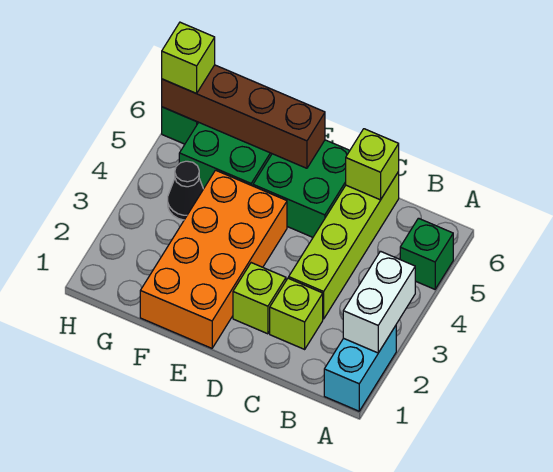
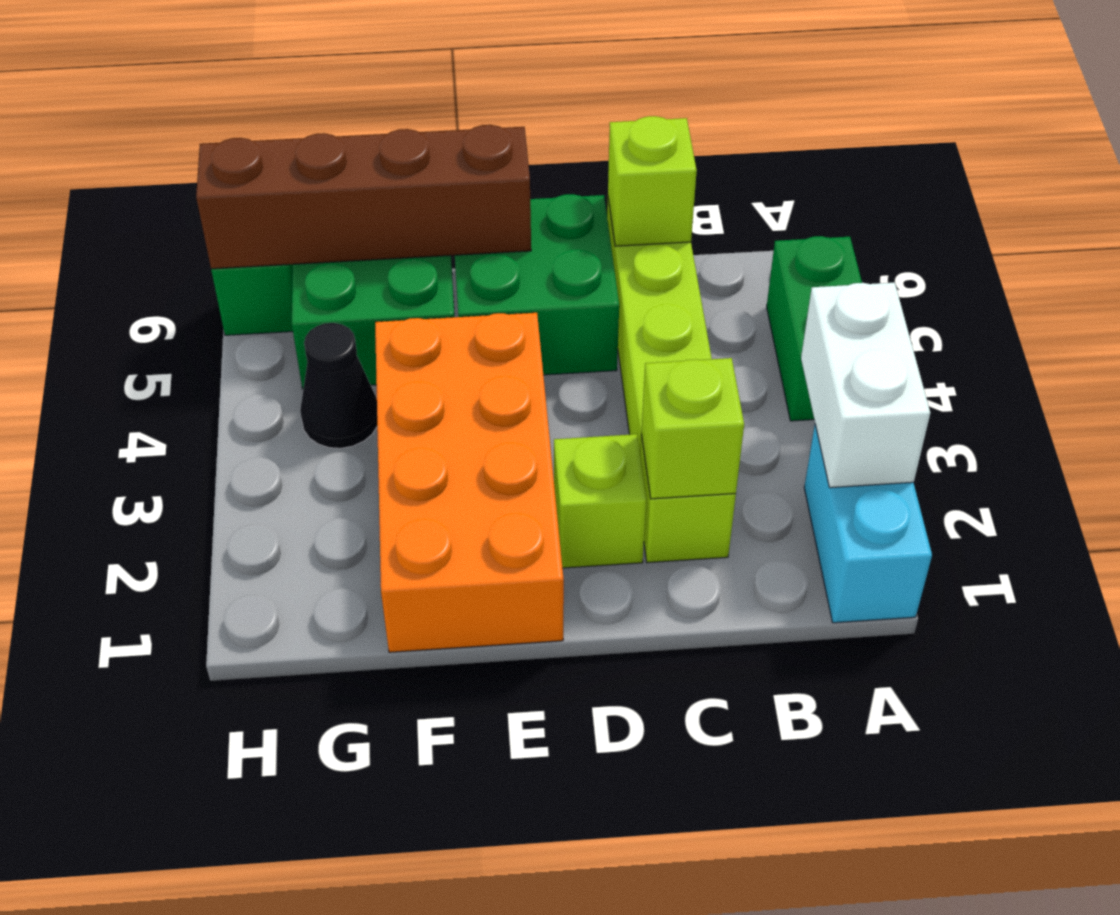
green brick A5 level 1 -> green brick A4:A5 level 1
lime brick H6 level 3 -> lime brick C2 level 2

